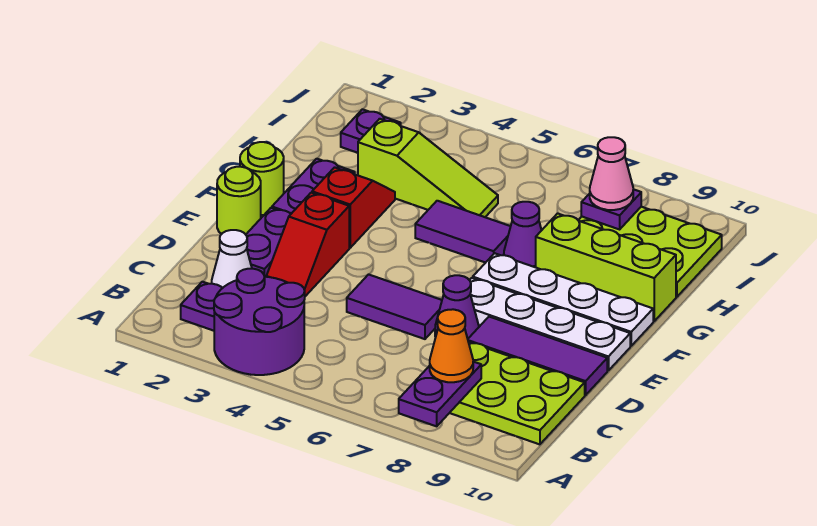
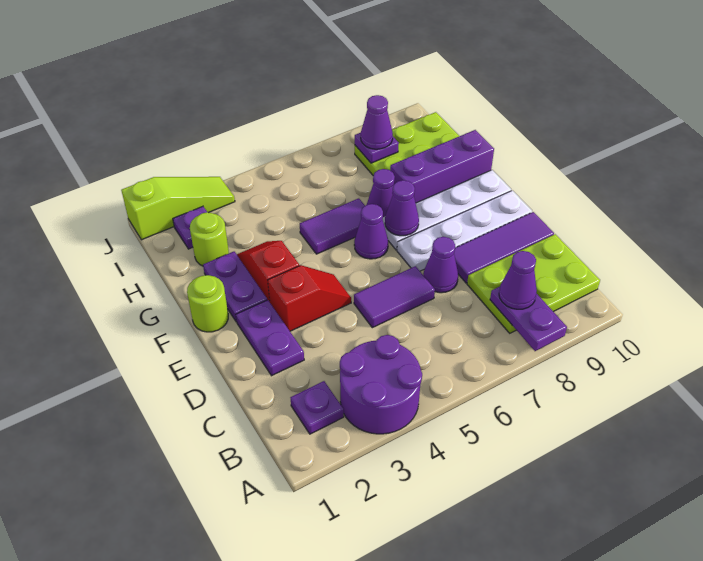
orange cone B8 level 3 -> purple cone B8 level 3
white cone C2 level 1 -> none
red slope D3:E3 level 1 top E -> red slope E3:E4 level 1 top 3
lime round brick E1 level 1 -> lime round brick H2 level 1
none -> purple cone F6 level 1
none -> purple cone F7 level 2
lime brick G8:G10 level 1 -> purple brick G8:G10 level 1
lime slope H3:H5 level 1 top 3 -> lime slope J1:J3 level 1 top 1
pink cone I8 level 3 -> purple cone I8 level 3

